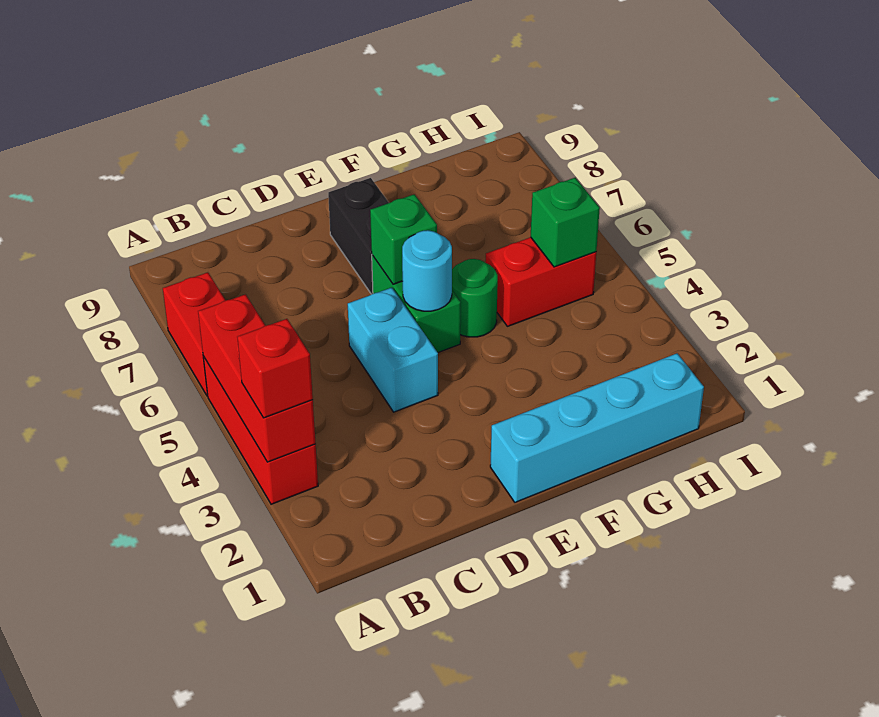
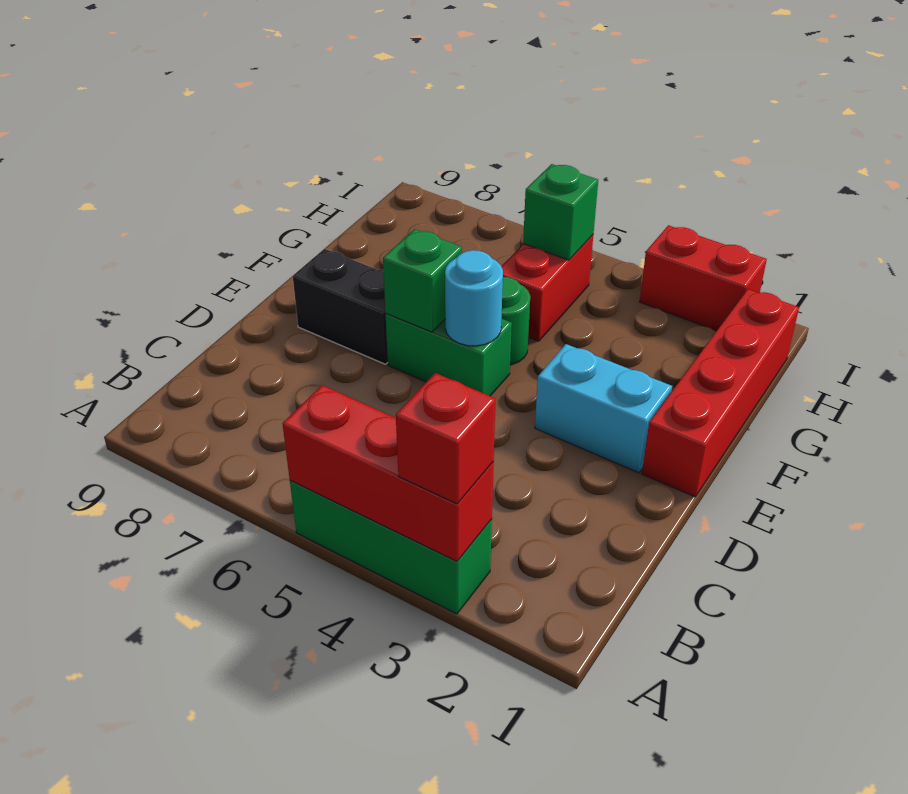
red brick A3:A5 level 1 -> green brick A3:A5 level 1
red brick A6:A7 level 1 -> red brick I2:I3 level 1
cyan brick D4:D5 level 1 -> cyan brick E2:E3 level 1
cyan brick E1:H1 level 1 -> red brick E1:H1 level 1

